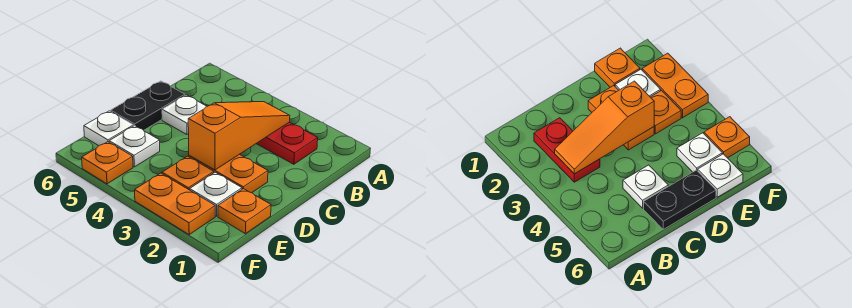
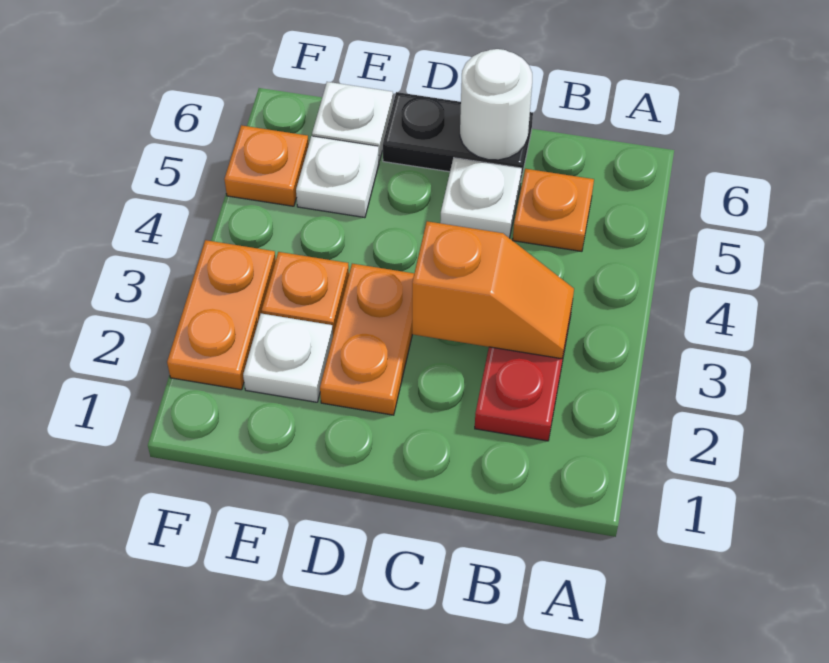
orange slope B3:D3 level 2 top D -> orange slope B3:C3 level 2 top C
none -> white round brick C6 level 2
orange plate E1 level 1 -> orange plate B5 level 1

